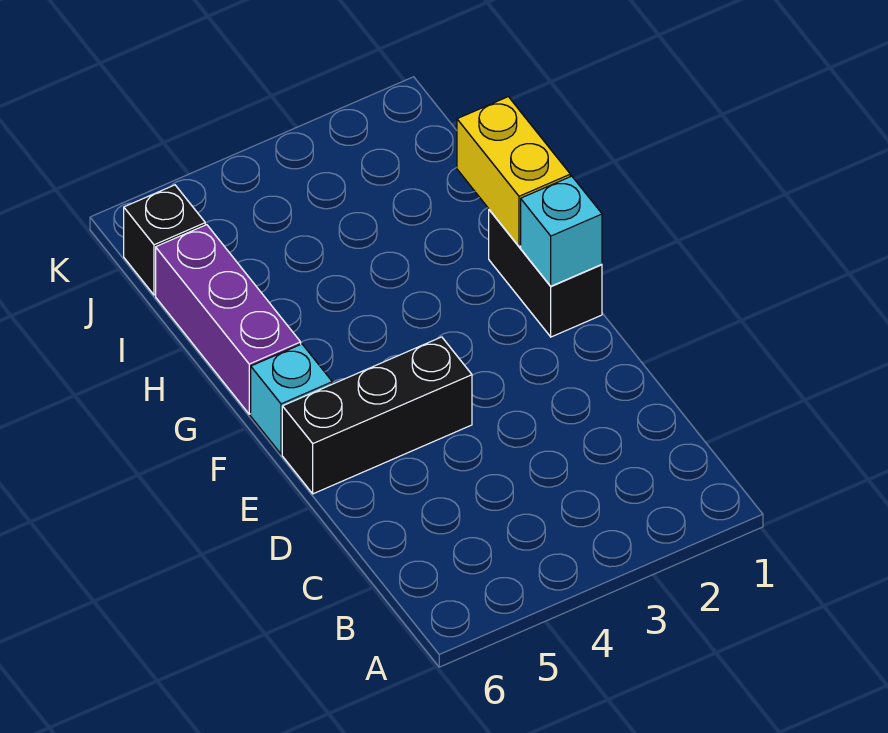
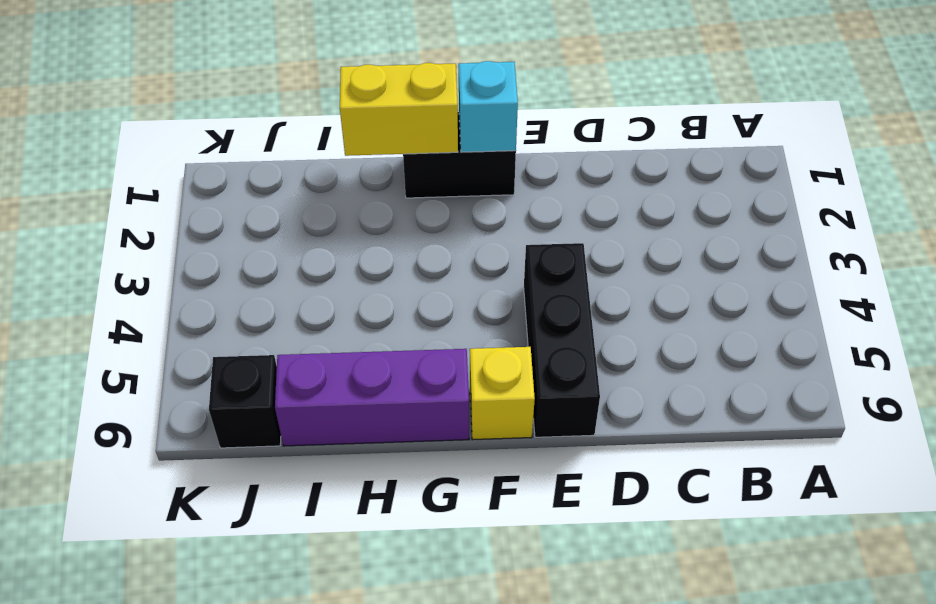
cyan brick F6 level 1 -> yellow brick F6 level 1

